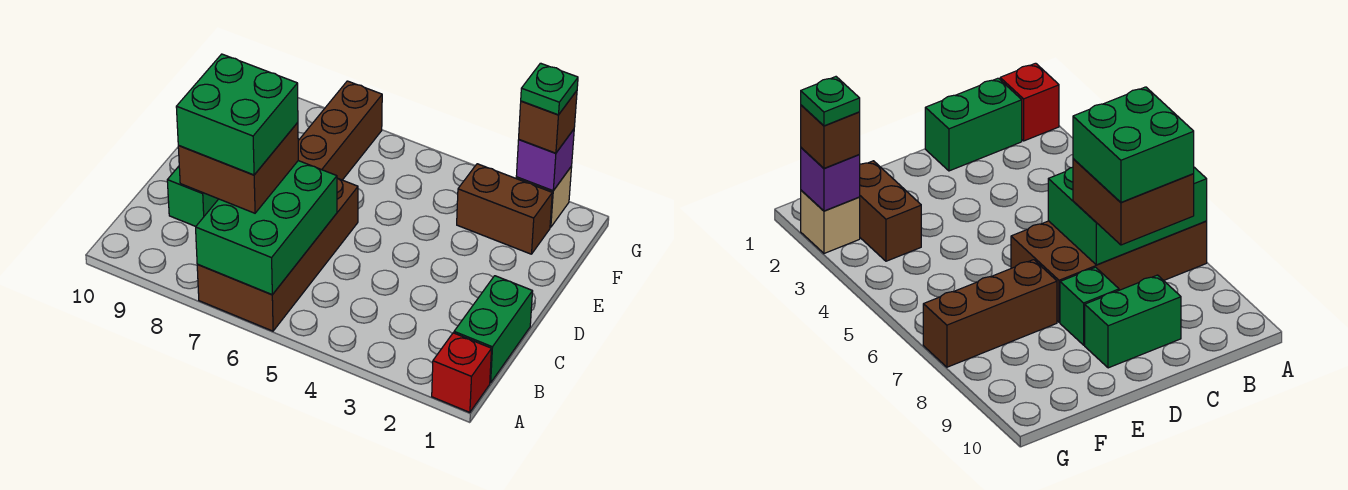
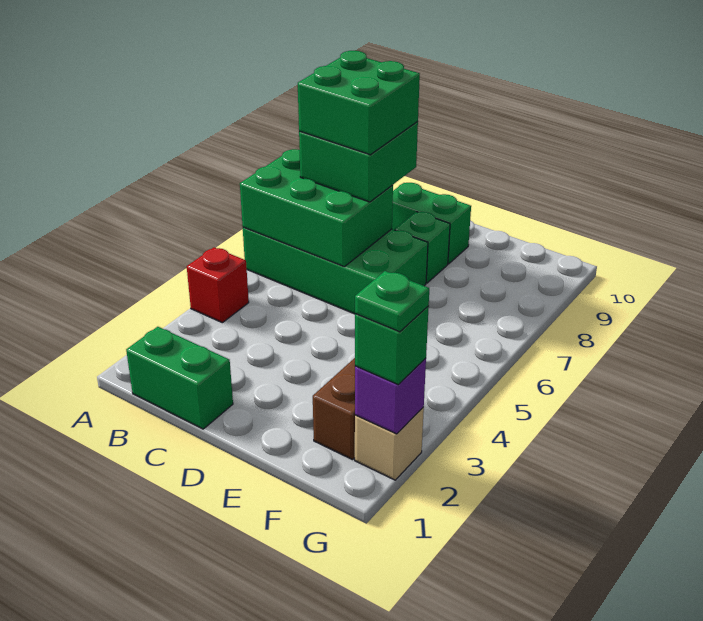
red brick A1 level 1 -> red brick A4 level 1
brown brick A6:D7 level 1 -> green brick A6:D7 level 1
brown brick B7:C8 level 3 -> green brick B7:C8 level 3
brown brick E7:G7 level 1 -> none
brown brick G2 level 3 -> green brick G2 level 3

